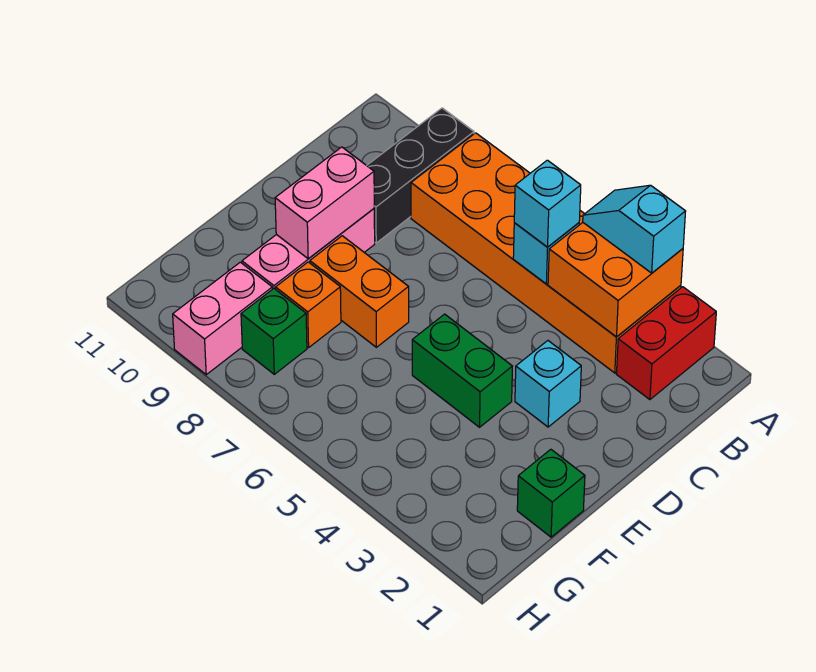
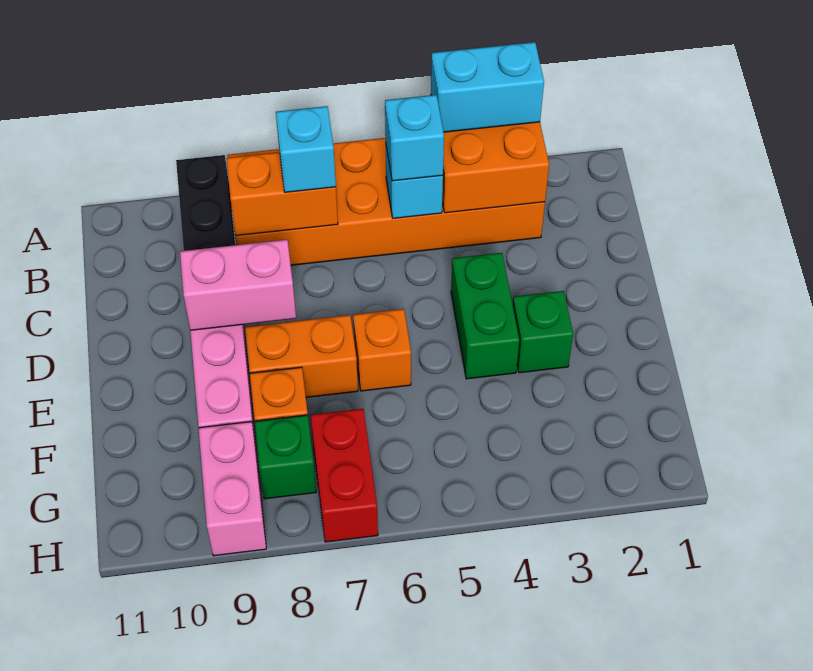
red brick A2:B2 level 1 -> red brick G7:H7 level 1
cyan slope A3:A4 level 3 top 3 -> cyan brick A3:A4 level 3
none -> orange brick B7:B8 level 2
cyan brick D3 level 1 -> cyan brick B7 level 3
pink brick D9:E9 level 2 -> pink brick D8:D9 level 2
green brick E4:E5 level 1 -> green brick D4:E4 level 1
none -> orange brick E6 level 1
green brick F1 level 1 -> green brick E3 level 1

